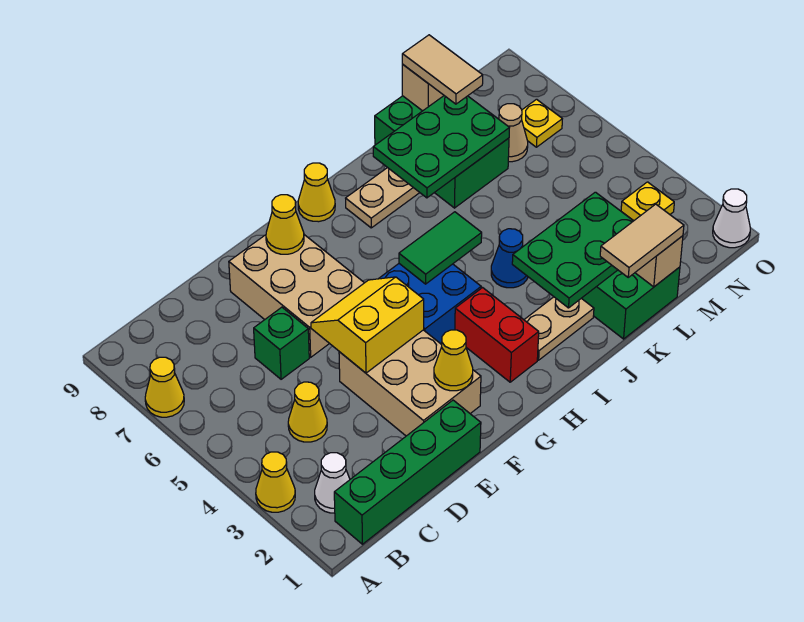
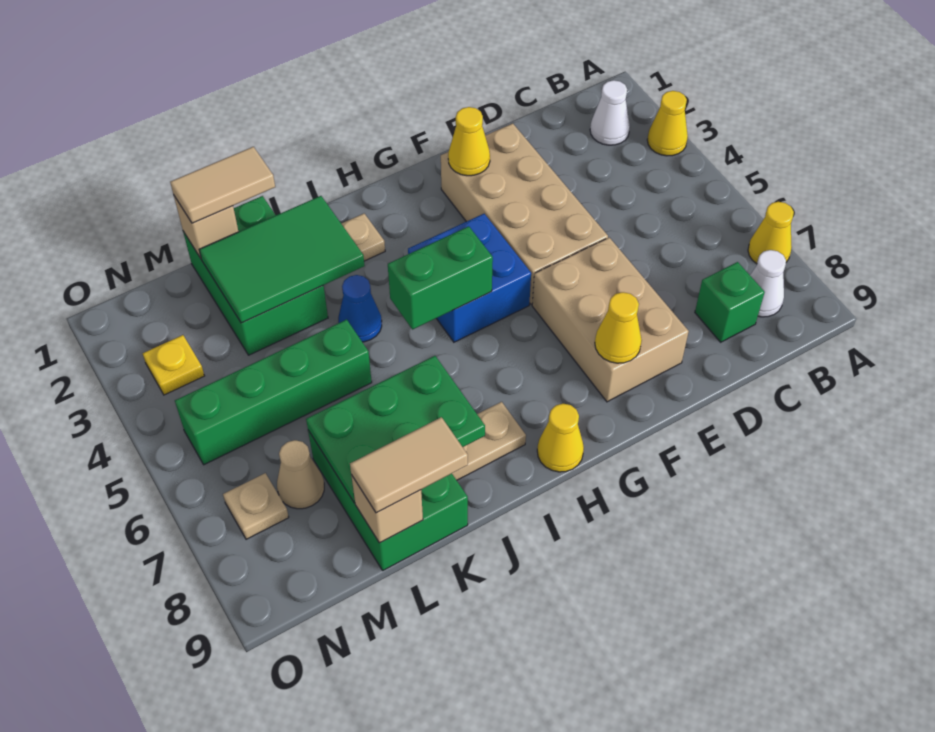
green brick B1:E1 level 1 -> green brick K5:N5 level 1
yellow cone C4 level 1 -> none
green brick D6 level 1 -> green brick C8 level 1
tan brick E2:F4 level 1 -> tan brick E2:F5 level 1
yellow slope E4:F5 level 2 top 4 -> none
red brick H2:H3 level 1 -> none
green tile H5:I5 level 2 -> green brick H5:I5 level 2
green plate J2:L3 level 2 -> green tile J2:L3 level 2
tan tile L8:L9 level 3 -> tan tile K9:L9 level 3
yellow plate N7 level 1 -> tan plate N7 level 1
white cone O1 level 1 -> white cone B8 level 1

